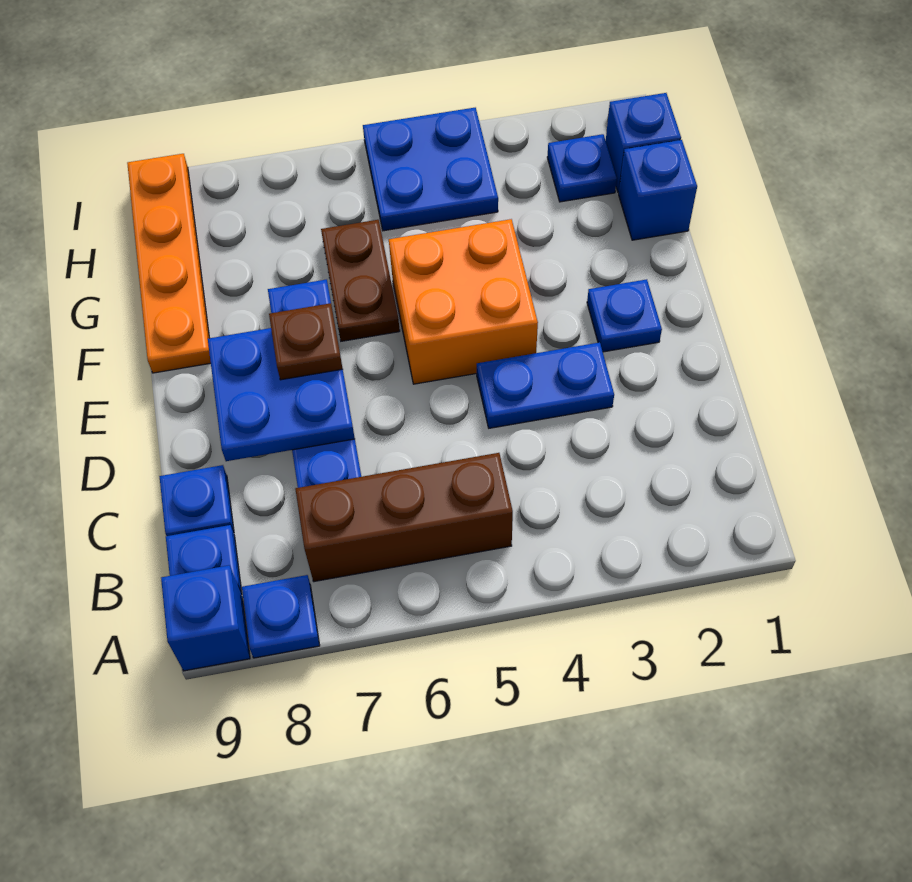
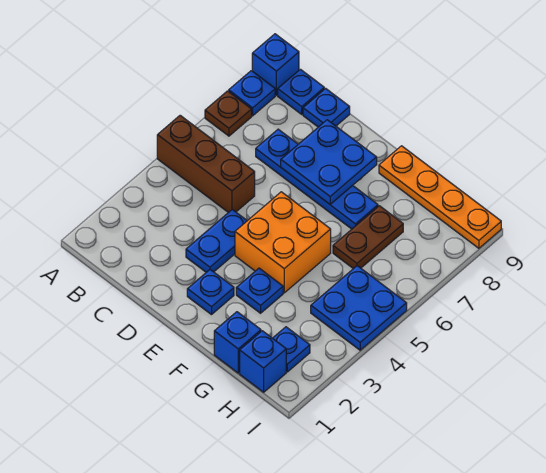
brown brick B5:B7 level 1 -> brown brick A5:C5 level 1
brown plate E7 level 3 -> brown plate A7 level 1
none -> blue plate F3 level 1
brown plate F6:G6 level 1 -> brown plate G6:G7 level 1

